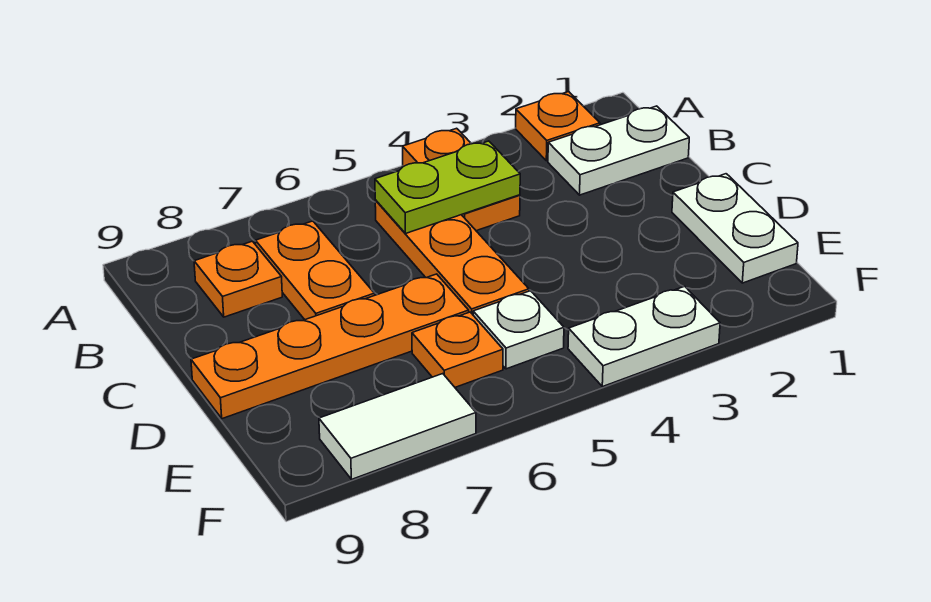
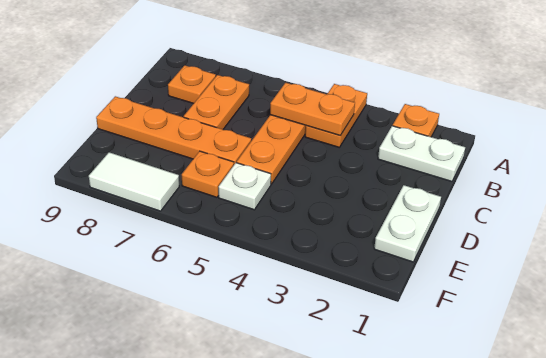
lime plate B4:B5 level 2 -> orange plate B4:B5 level 2
white plate F3:F4 level 1 -> none

